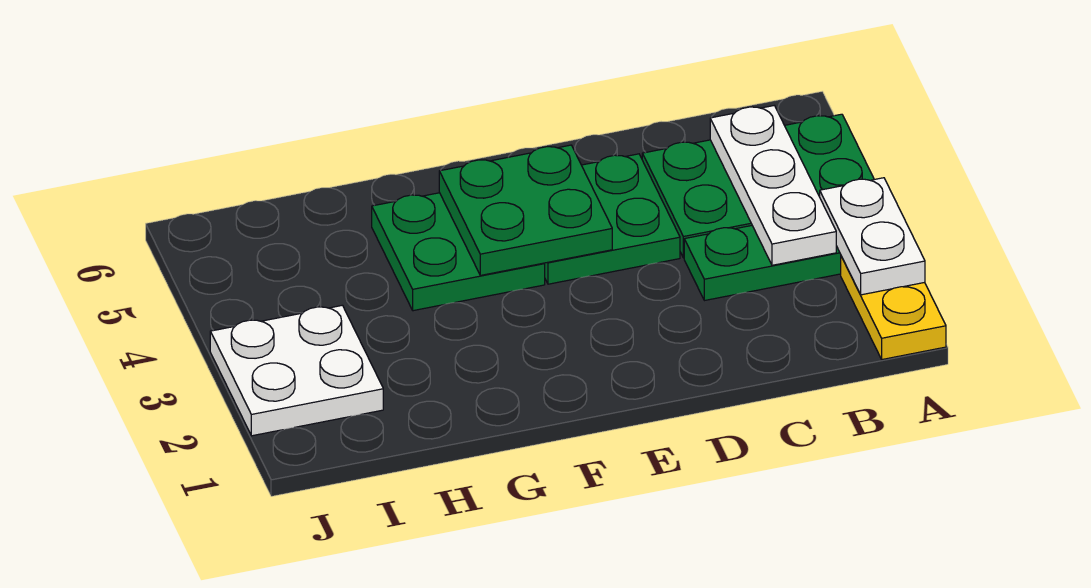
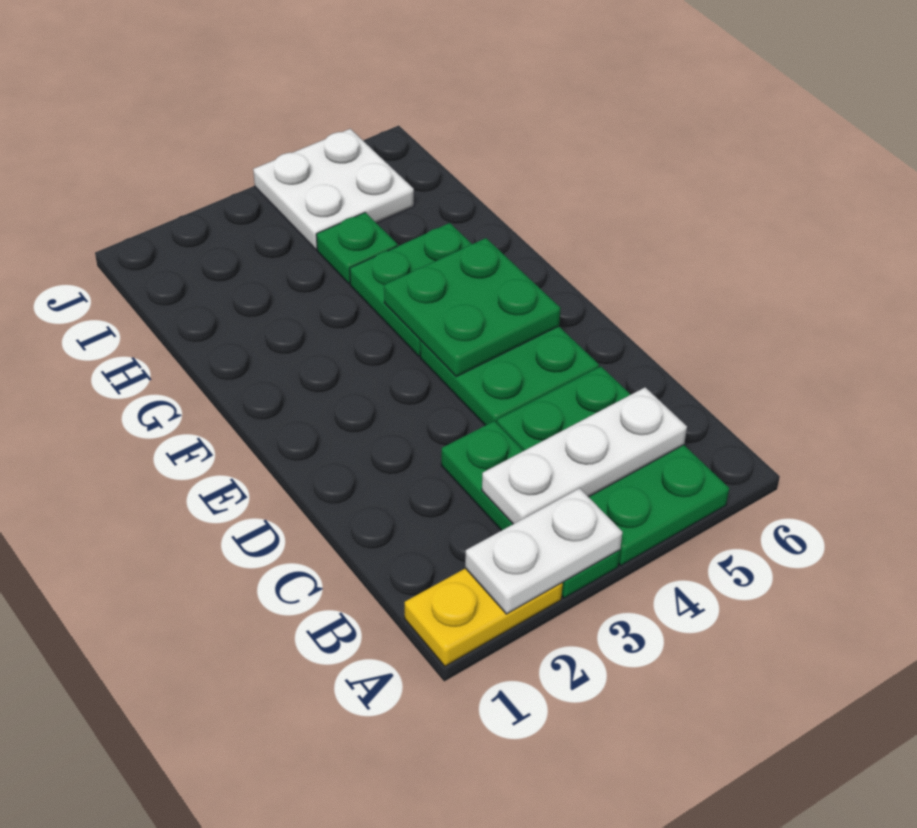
none -> green plate H4 level 1
white plate I2:J3 level 1 -> white plate I4:J5 level 1

